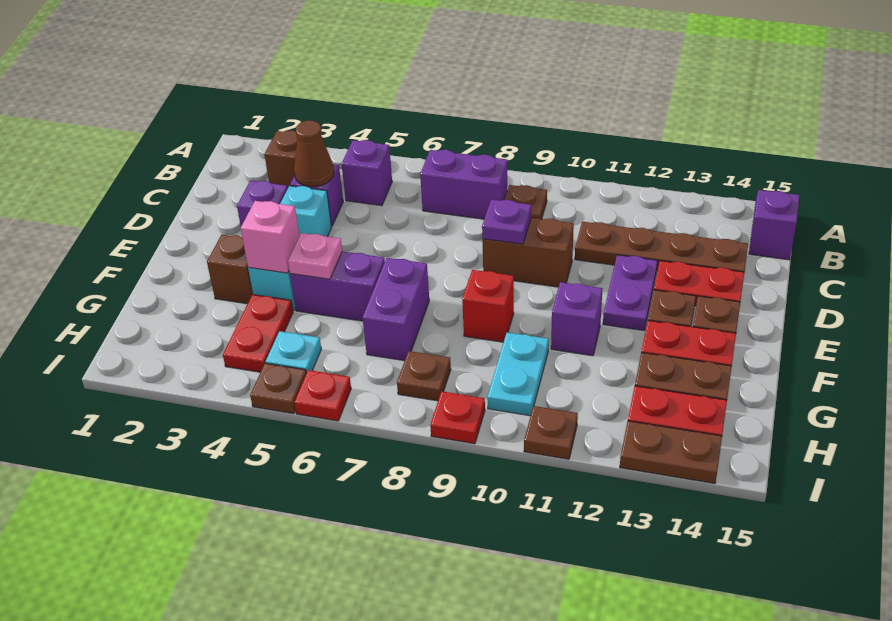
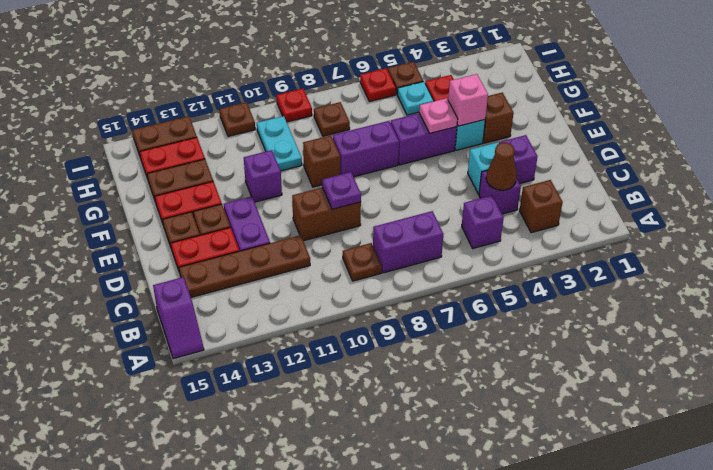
purple brick F7:G7 level 1 -> purple brick F7:F8 level 1
red brick F9 level 1 -> brown brick F9 level 1

